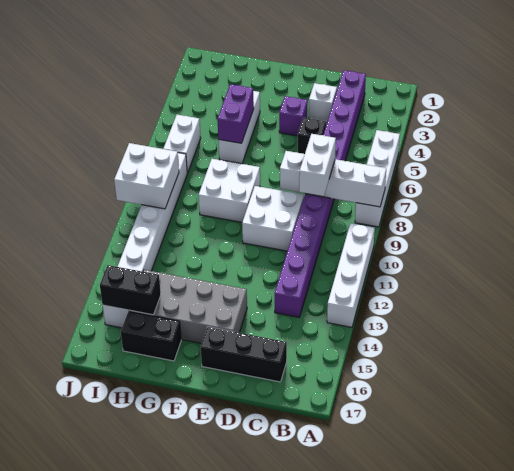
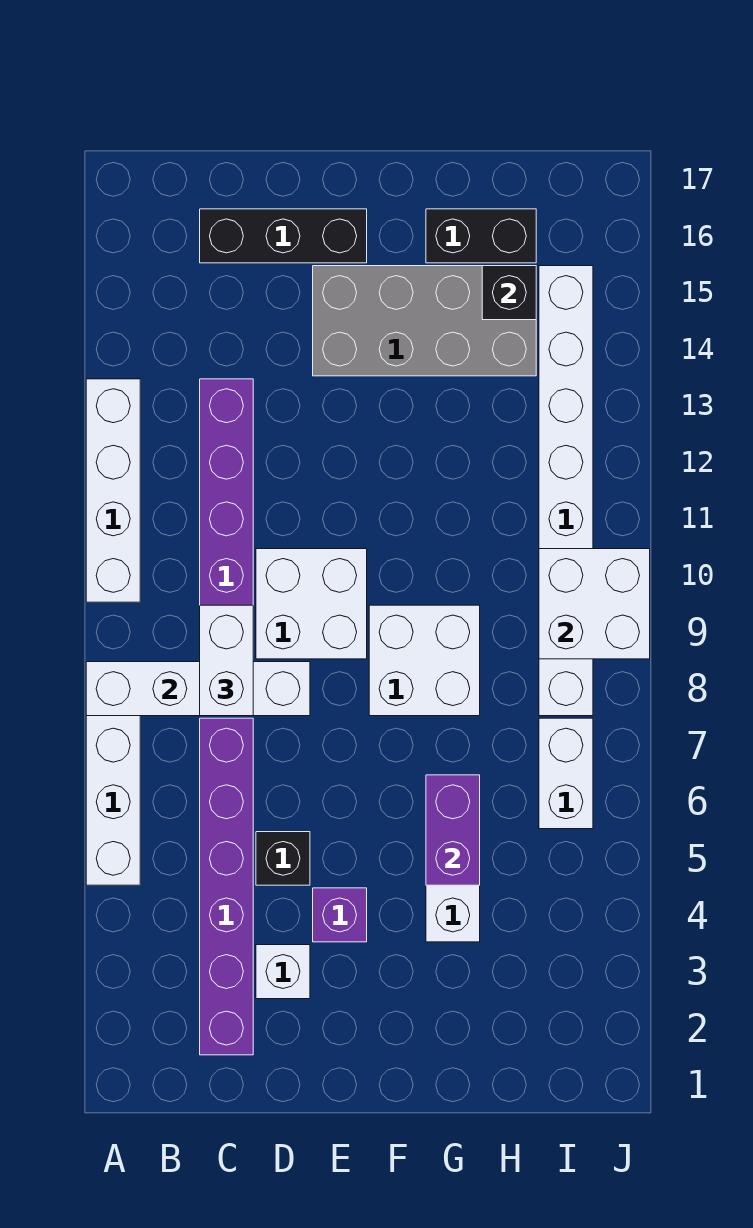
black brick H15:I15 level 2 -> black brick H15 level 2

